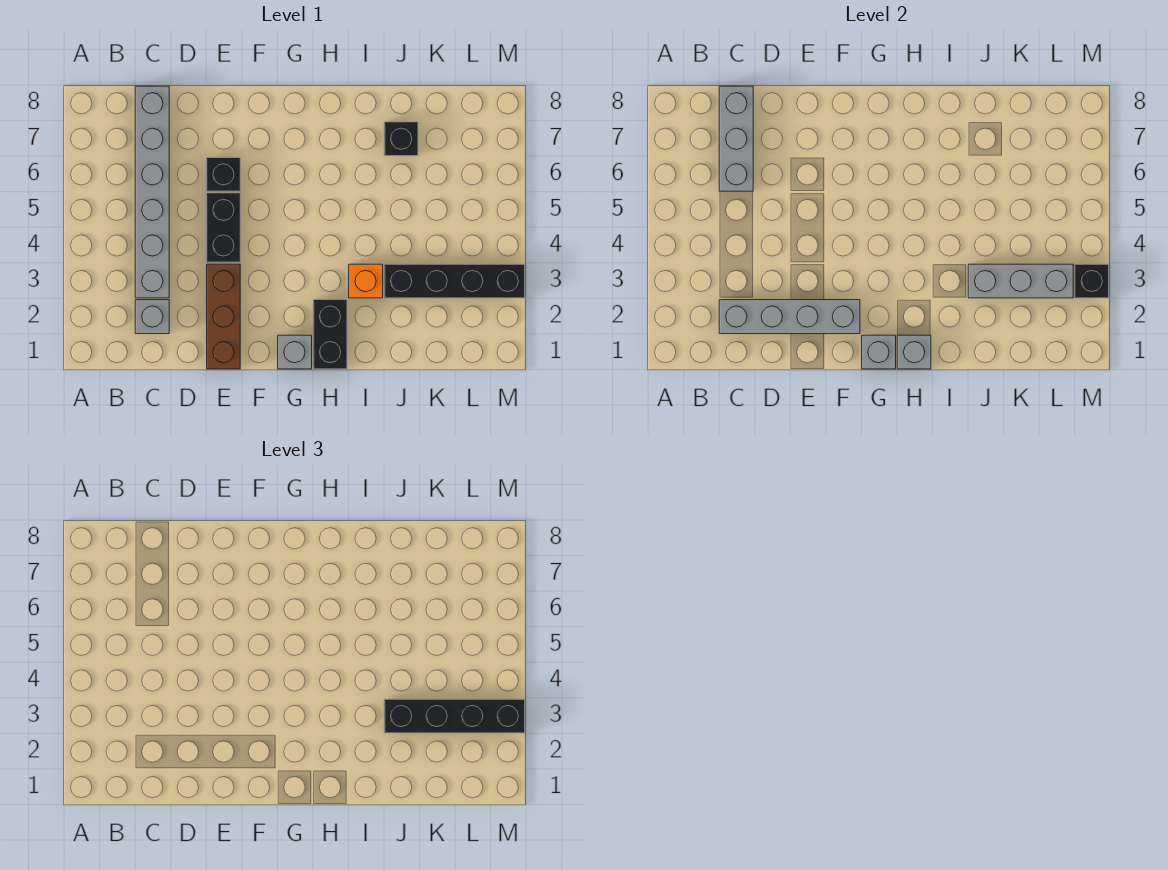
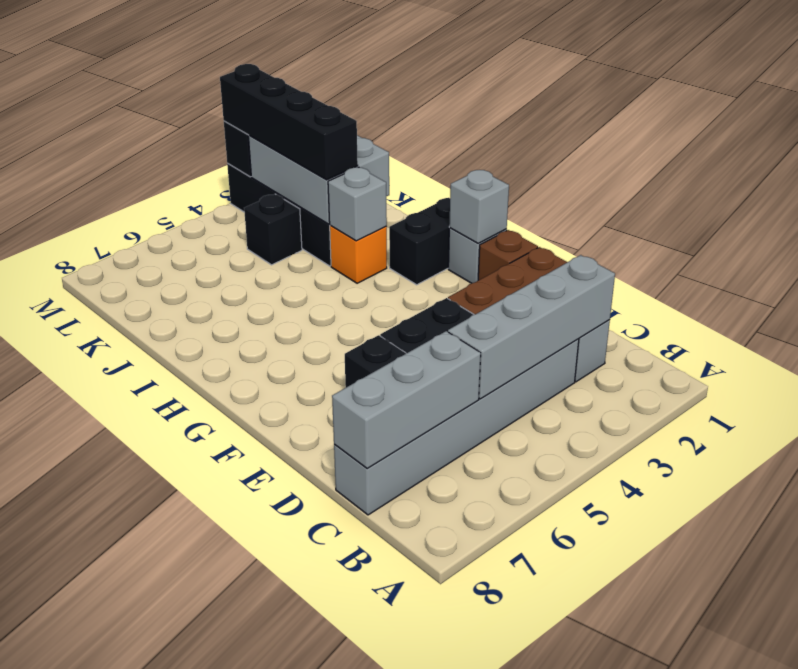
grey brick C2:F2 level 2 -> grey brick C2:C5 level 2
none -> brown brick F1 level 1
grey brick H1 level 2 -> grey brick I3 level 2
grey brick J3:L3 level 2 -> grey brick J2:L3 level 2
black brick J7 level 1 -> black brick K4 level 1

